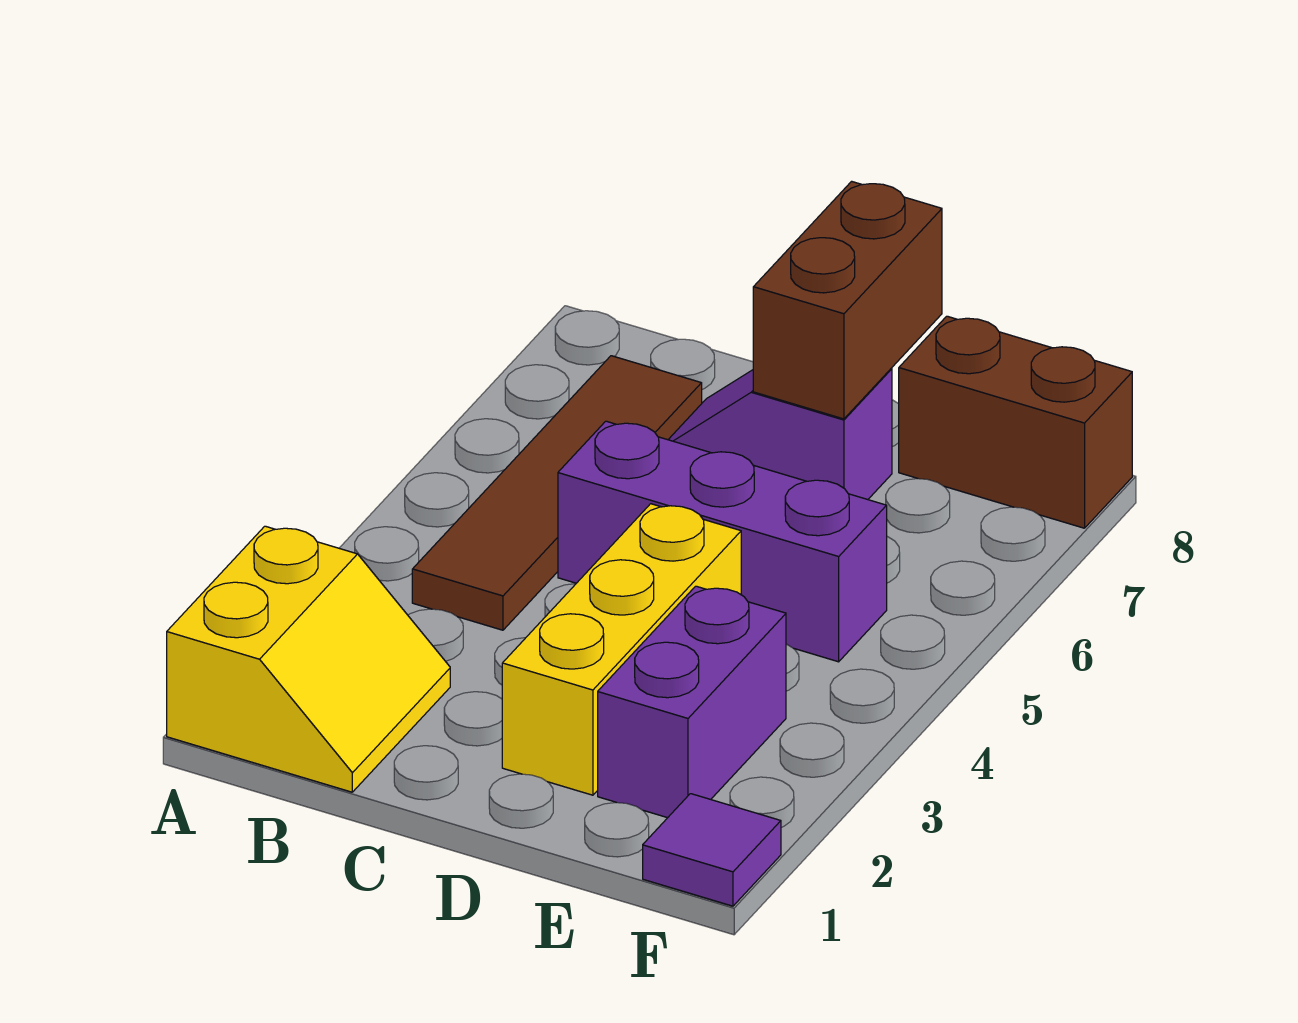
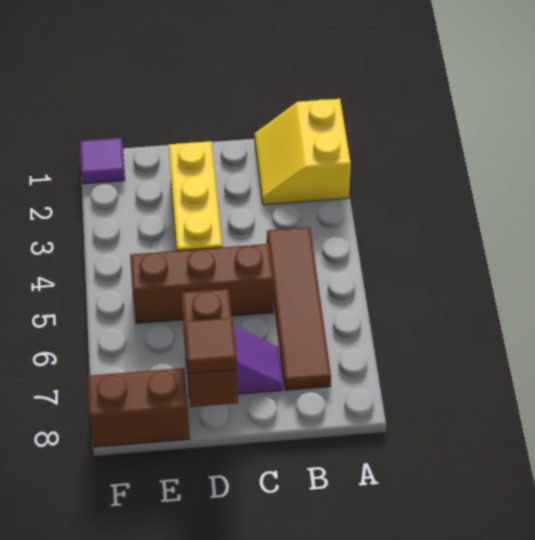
purple brick C5:E5 level 1 -> brown brick C5:E5 level 1
none -> brown tile D8 level 3
purple brick E2:E3 level 1 -> none

